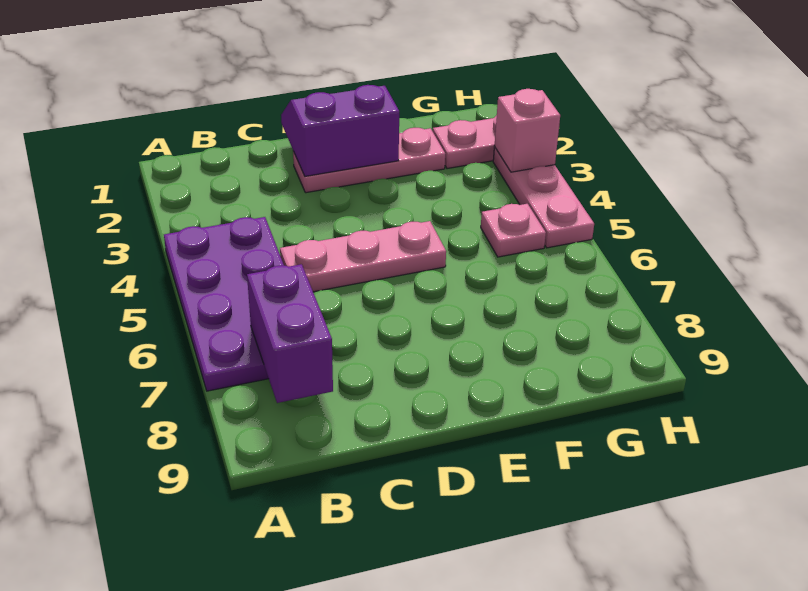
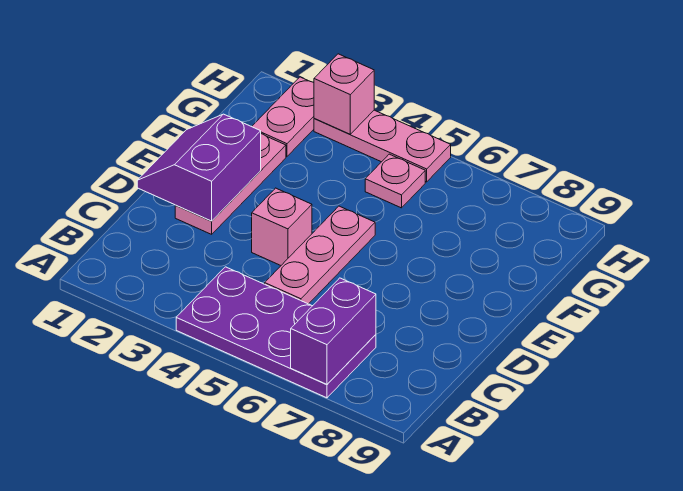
purple brick B7:B8 level 2 -> purple brick A7:B7 level 2
none -> pink brick D4 level 1

